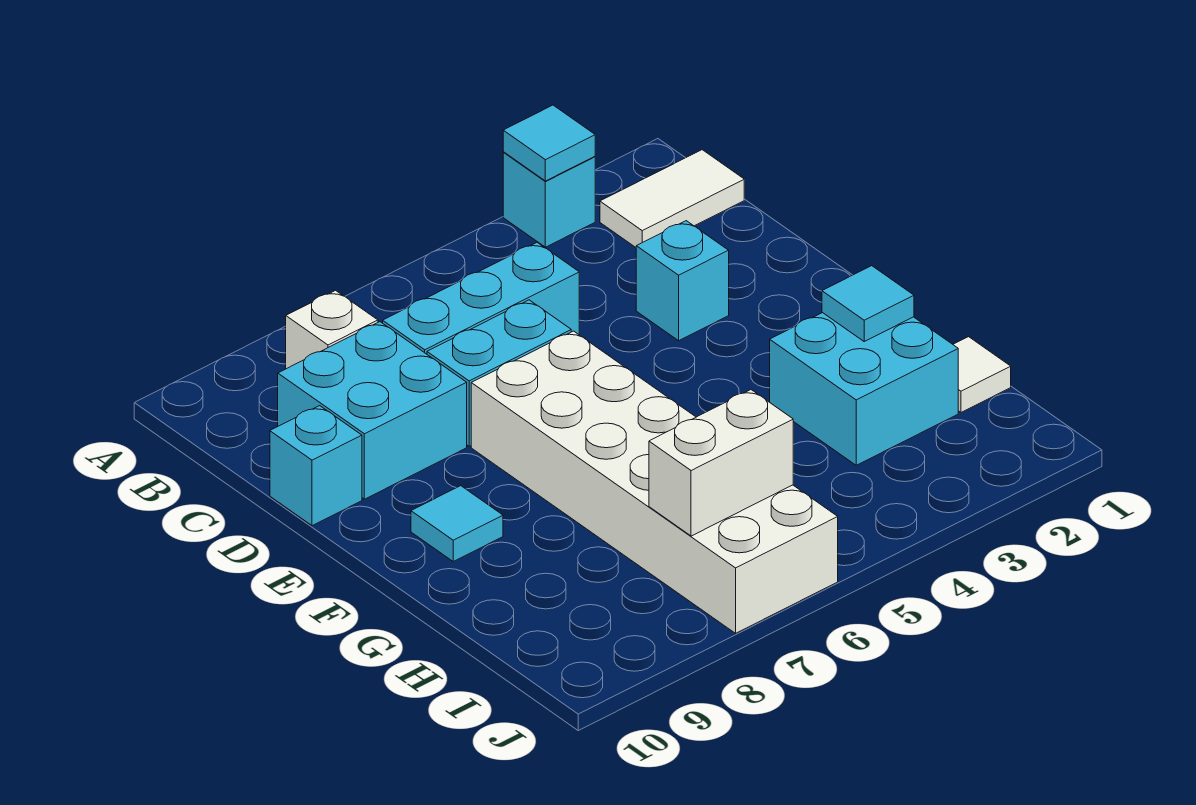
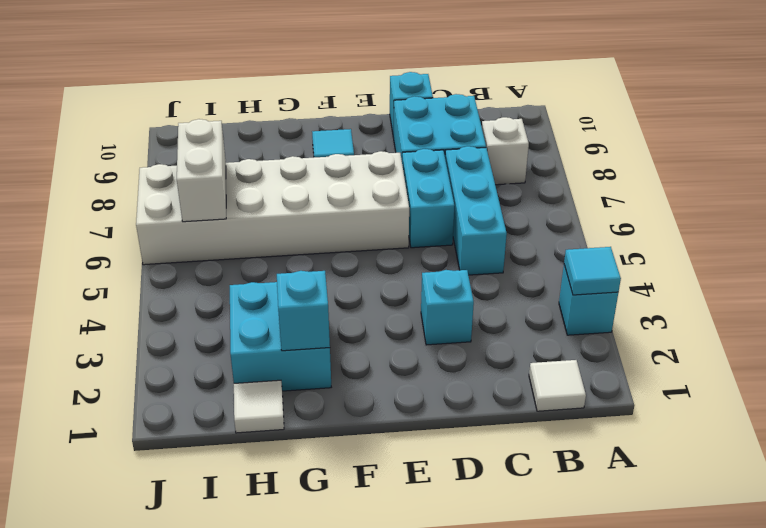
white tile B1:B2 level 1 -> white tile B1 level 1
cyan tile G2 level 2 -> cyan brick G2 level 2

